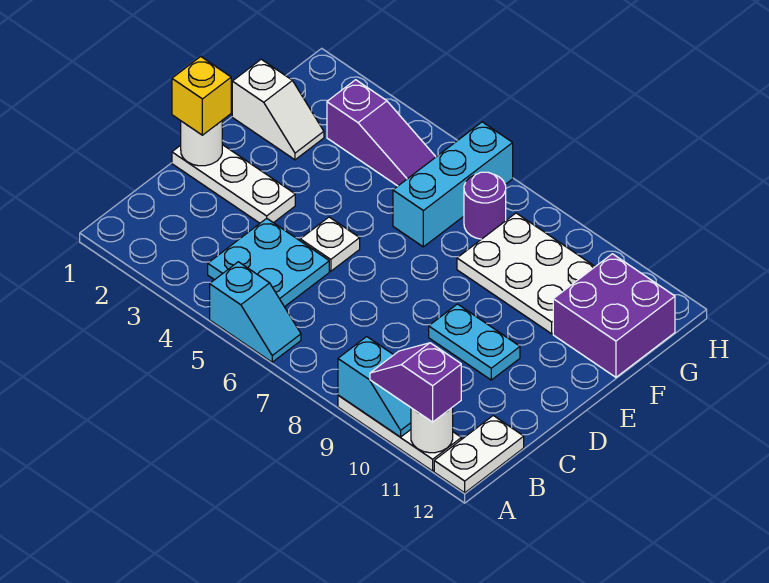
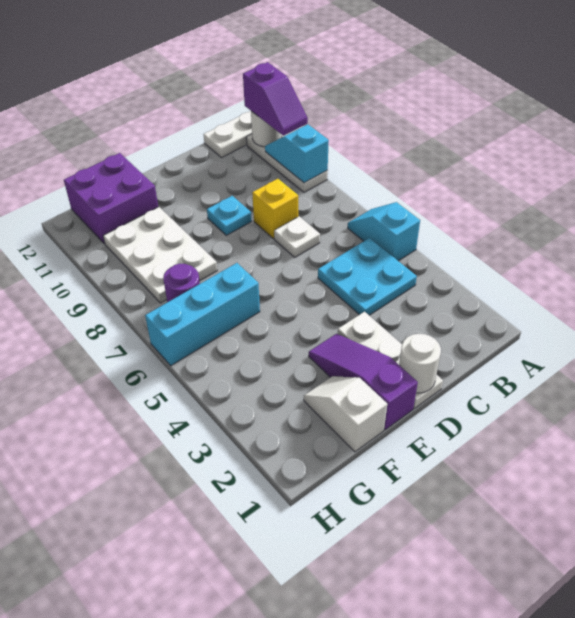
yellow brick D1 level 3 -> yellow brick C8 level 1
white plate D5 level 1 -> white plate C7 level 1
cyan plate D9:D10 level 1 -> cyan plate D9 level 1
purple slope G3:G5 level 1 top 3 -> purple slope E1:E3 level 1 top 1

